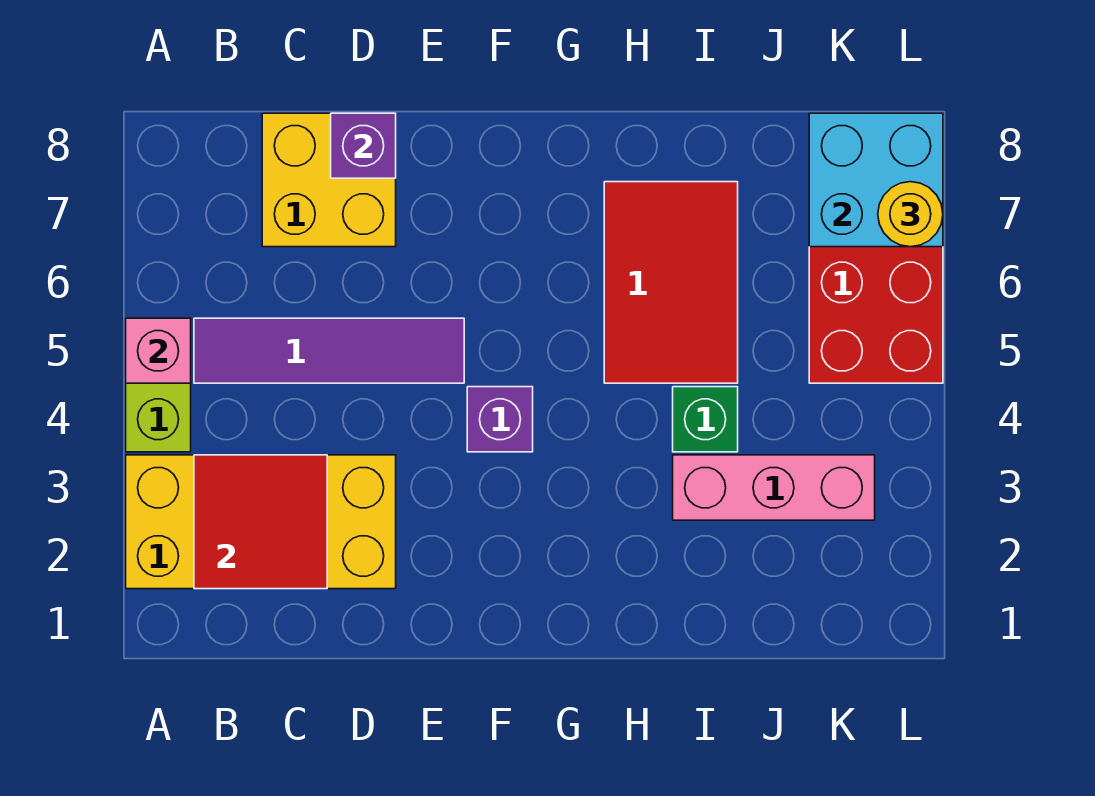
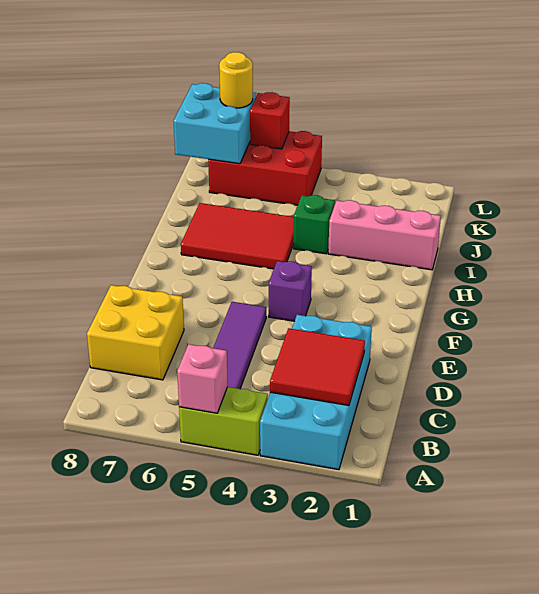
yellow brick A2:D3 level 1 -> cyan brick A2:D3 level 1
purple brick D8 level 2 -> none
pink brick I3:K3 level 1 -> pink brick I1:I3 level 1
none -> red brick L6 level 2

